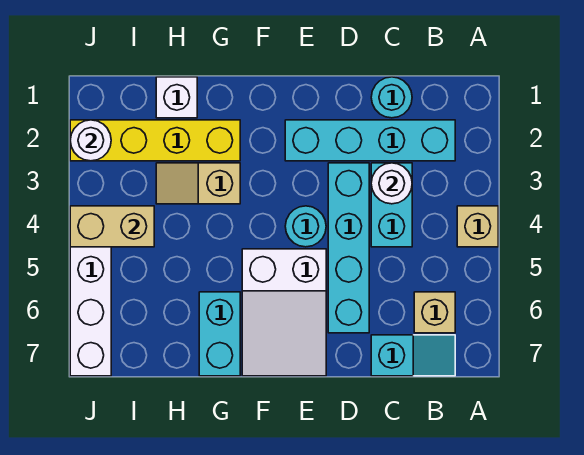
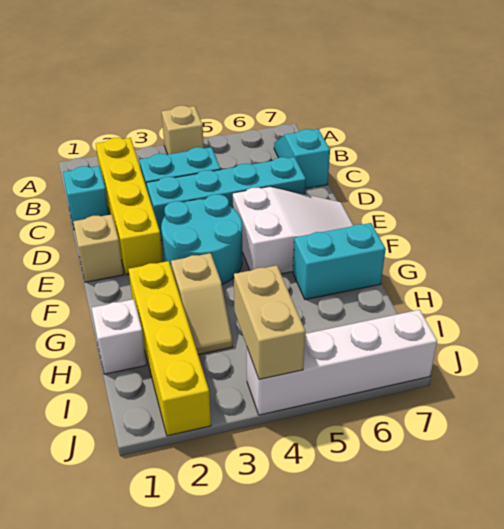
cyan brick B2:E2 level 1 -> yellow brick B2:E2 level 1
tan brick B6 level 1 -> tan brick E1 level 1
cyan round brick C1 level 1 -> cyan brick C1 level 1
white round brick C3 level 2 -> none
cyan round brick E4 level 1 -> cyan round brick E3:F4 level 1
white round brick J2 level 2 -> none

